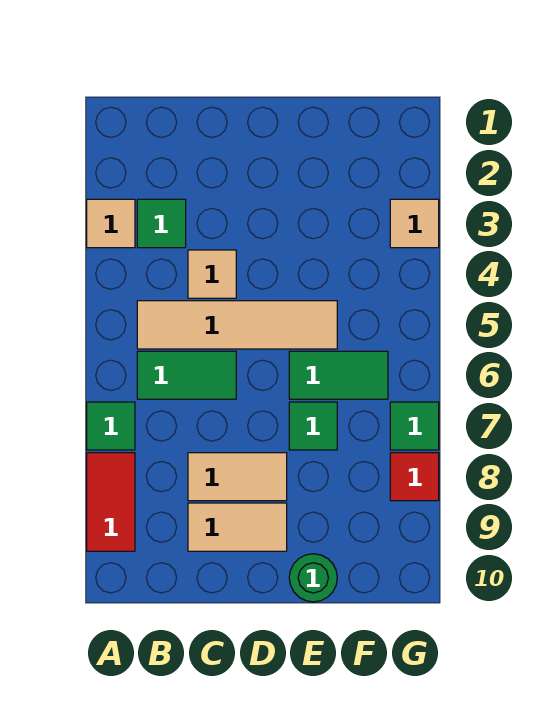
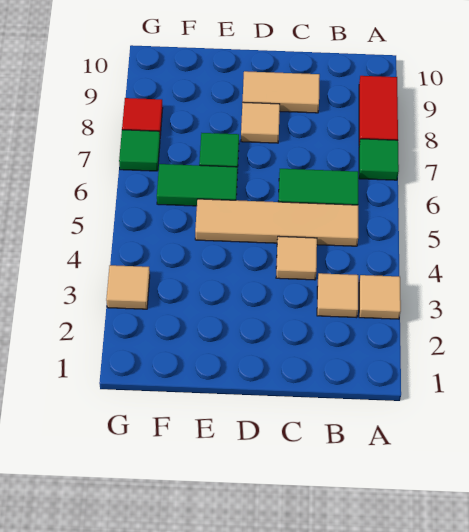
green tile B3 level 1 -> tan tile B3 level 1
tan tile C8:D8 level 1 -> tan tile D8 level 1
green round brick E10 level 1 -> none

